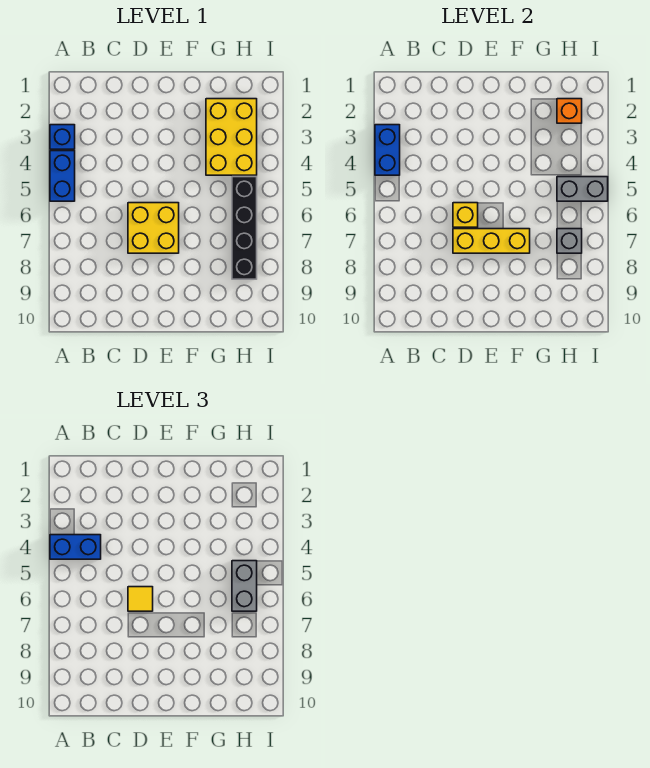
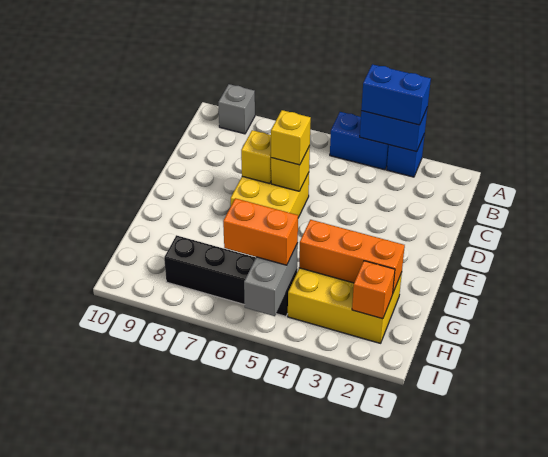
blue brick A4:B4 level 3 -> blue brick A3:A4 level 3
yellow tile D6 level 3 -> yellow brick D6 level 3
yellow brick D7:F7 level 2 -> yellow brick D7 level 2
none -> orange brick G2:G4 level 2
grey brick H5:H6 level 3 -> orange brick H5:H6 level 3
grey brick H7 level 2 -> grey brick A9 level 1

